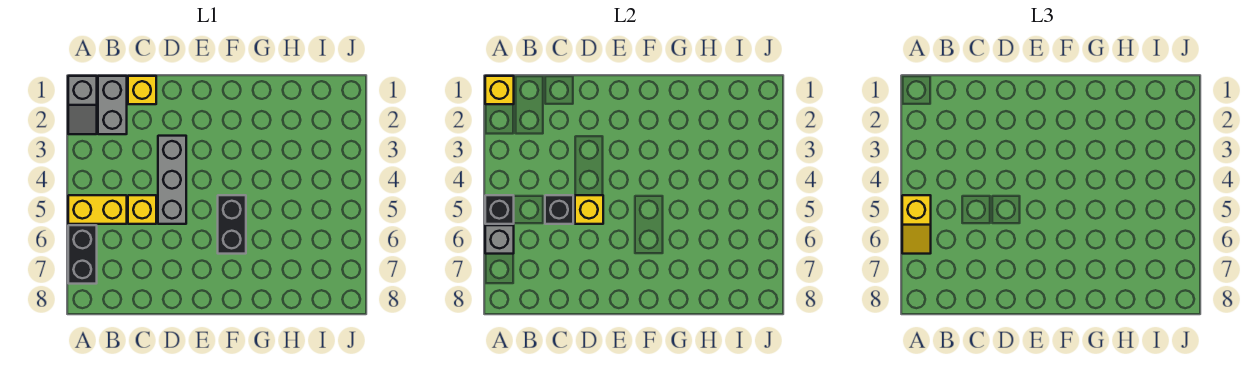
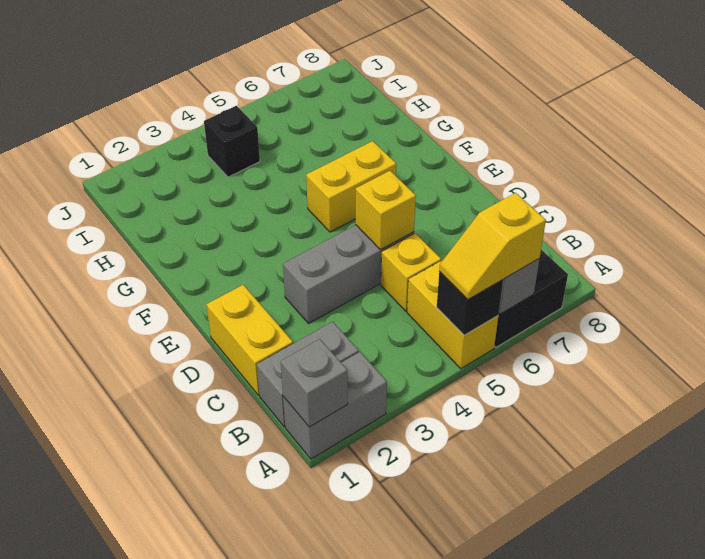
grey slope A1:A2 level 1 top 1 -> grey brick A1:A2 level 1
yellow brick A1 level 2 -> grey brick A1 level 2
yellow slope A5:A6 level 3 top 5 -> yellow slope A5:A6 level 3 top 6
yellow brick C1 level 1 -> yellow brick C1:D1 level 1
black brick C5 level 2 -> black brick I4 level 1
black brick F5:F6 level 1 -> yellow brick F5:F6 level 1

